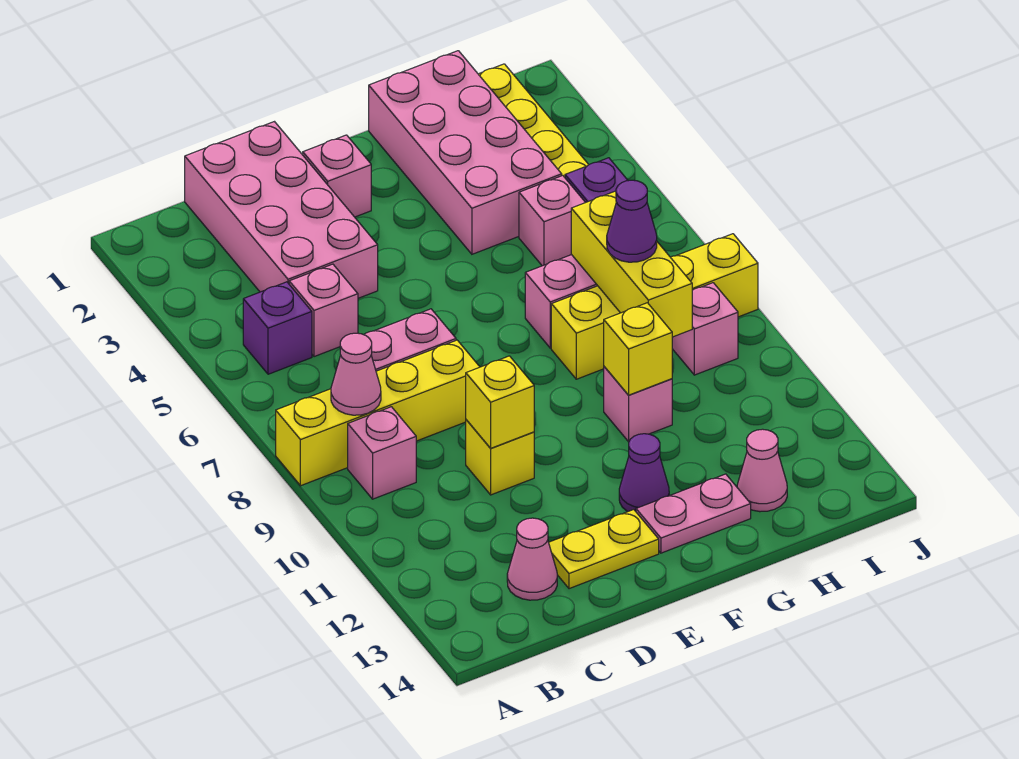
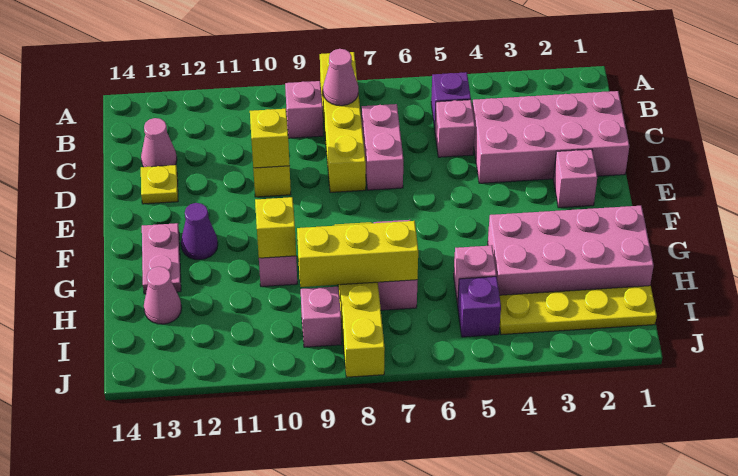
yellow plate D13:E13 level 1 -> yellow plate D13 level 1
purple cone H8 level 3 -> none

